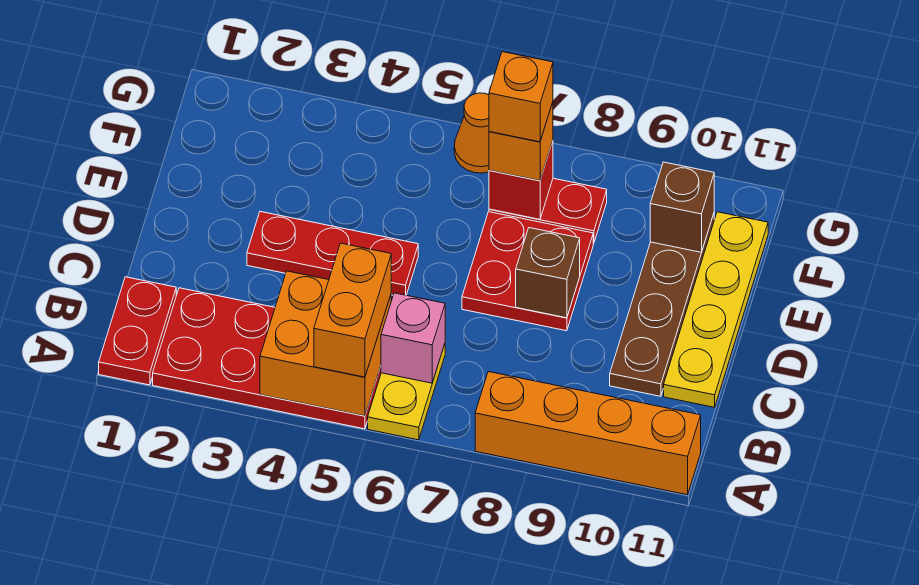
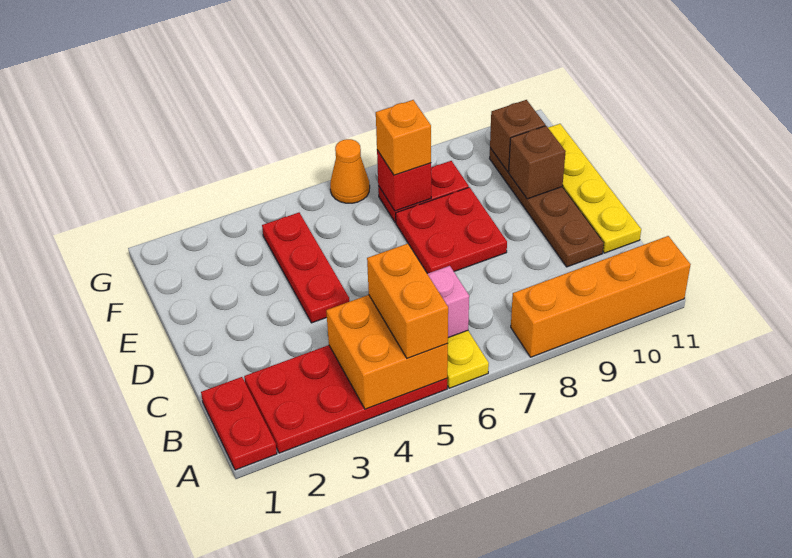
red plate D3:D5 level 1 -> red plate D4:F4 level 1
brown brick D8 level 2 -> brown brick E10 level 2
orange brick F7 level 4 -> none

